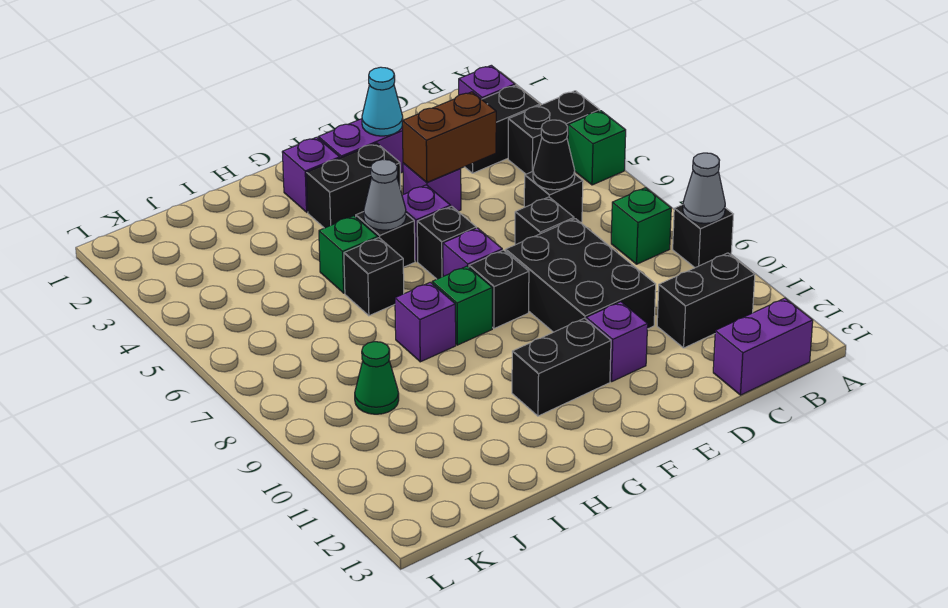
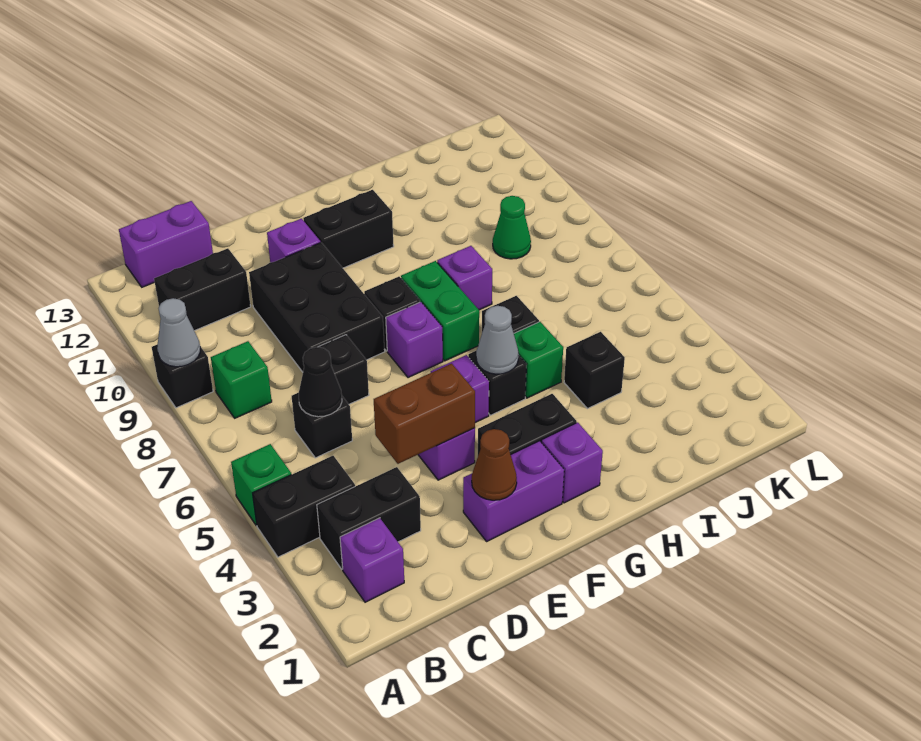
cyan cone E2 level 2 -> brown cone E2 level 2
black brick F6 level 1 -> black brick I4 level 1
green brick G8 level 1 -> green brick G7:G8 level 1

